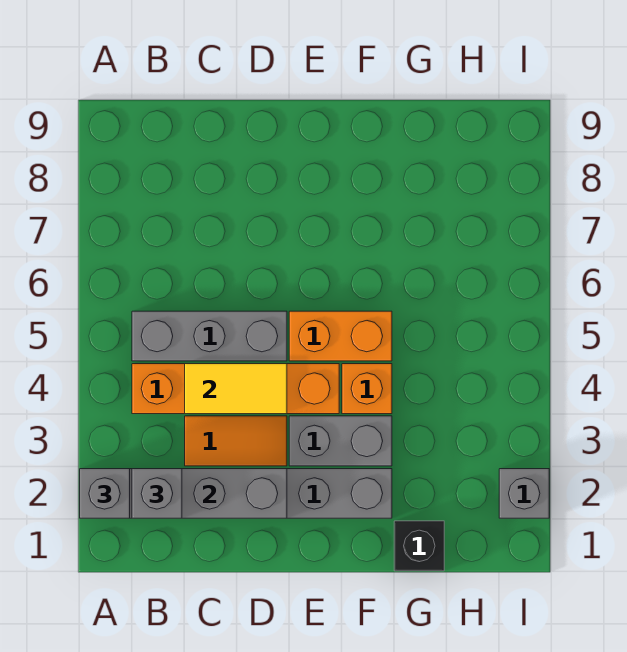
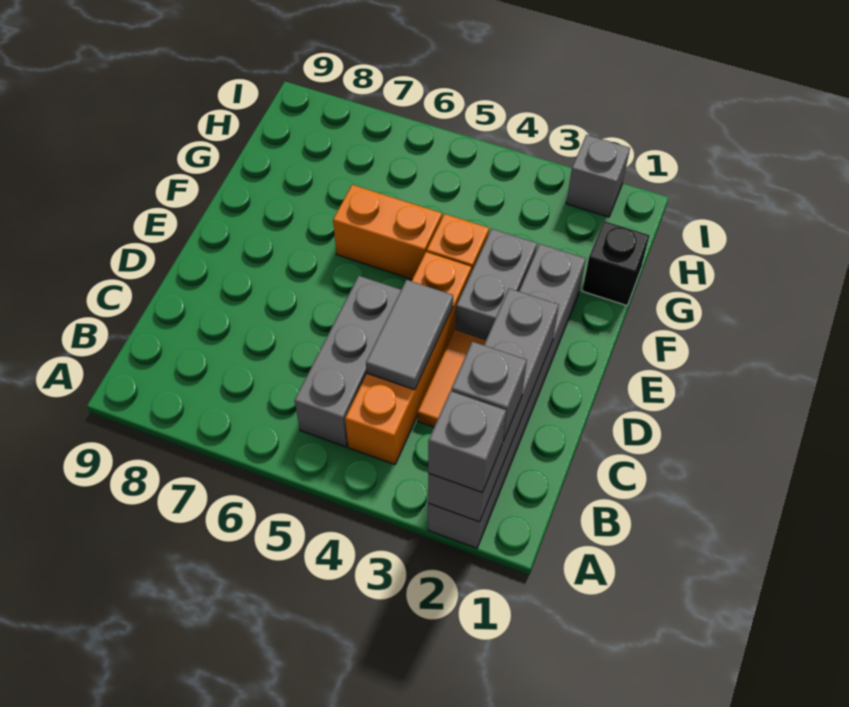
yellow tile C4:D4 level 2 -> grey tile C4:D4 level 2
orange brick E5:F5 level 1 -> orange brick F5:F6 level 1

